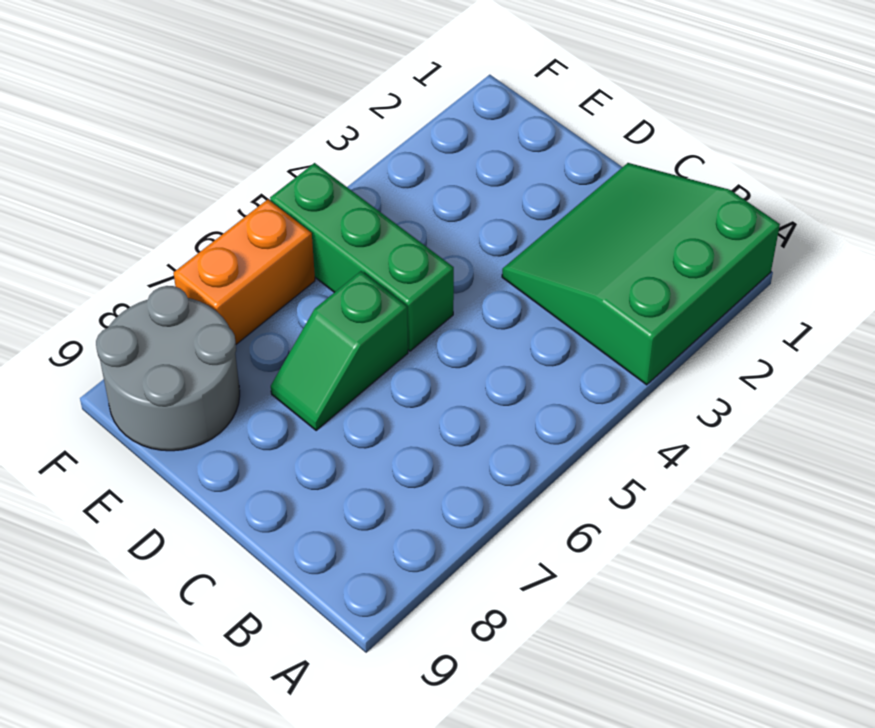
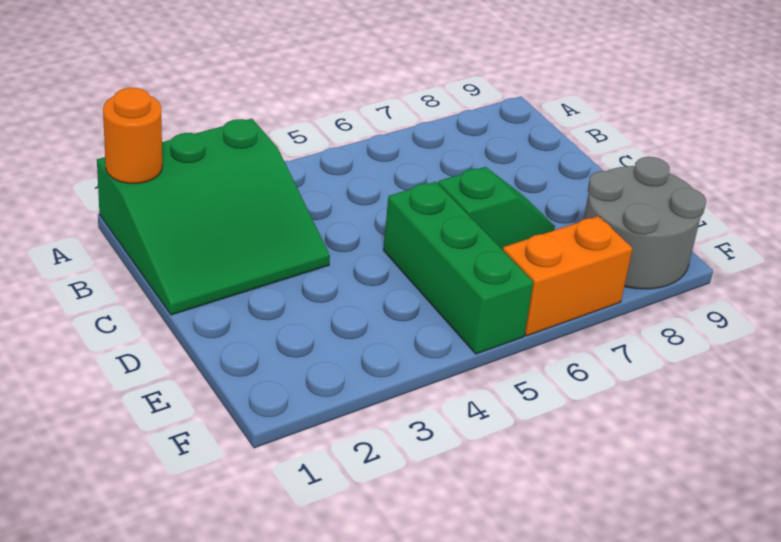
none -> orange round brick A1 level 2

